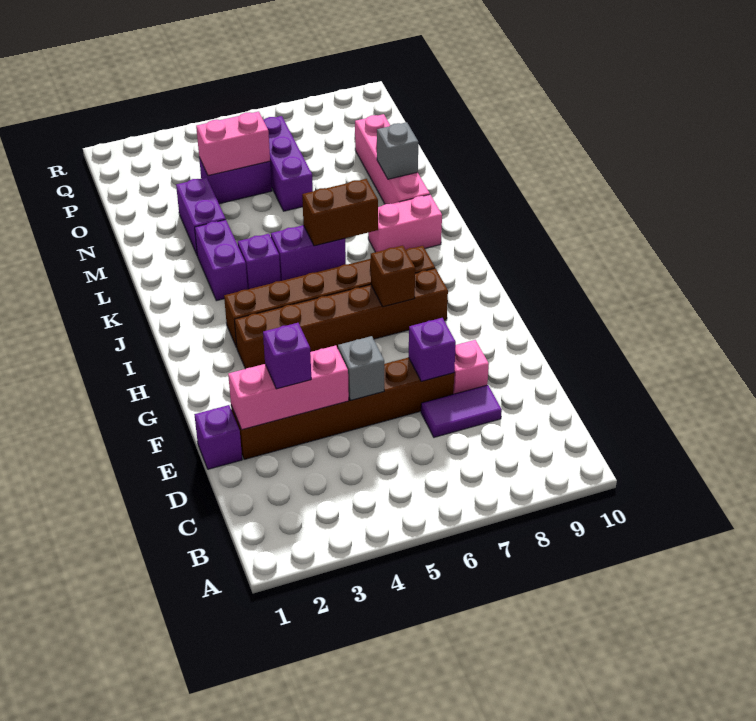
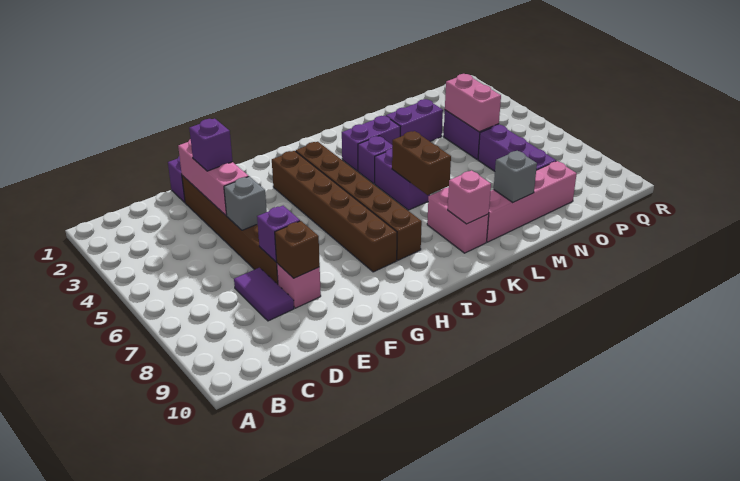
brown brick H7 level 2 -> brown brick E8 level 2
none -> pink brick K9 level 2
purple brick N6:P6 level 1 -> purple brick O6:O8 level 1

